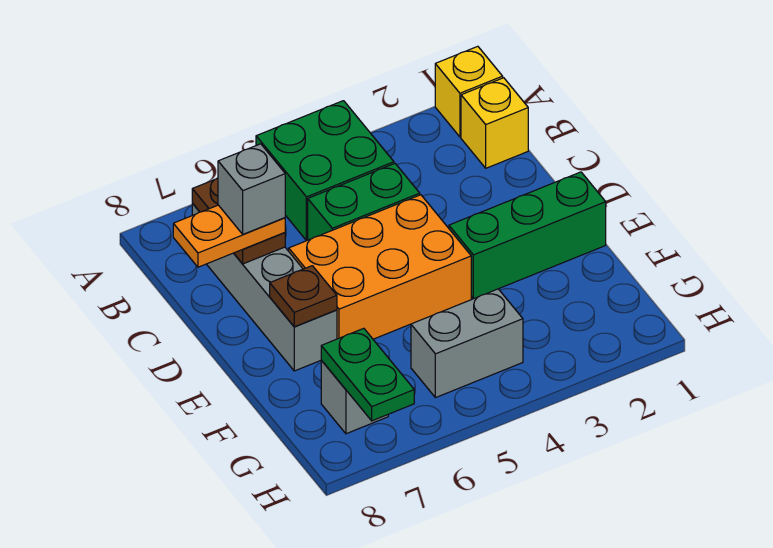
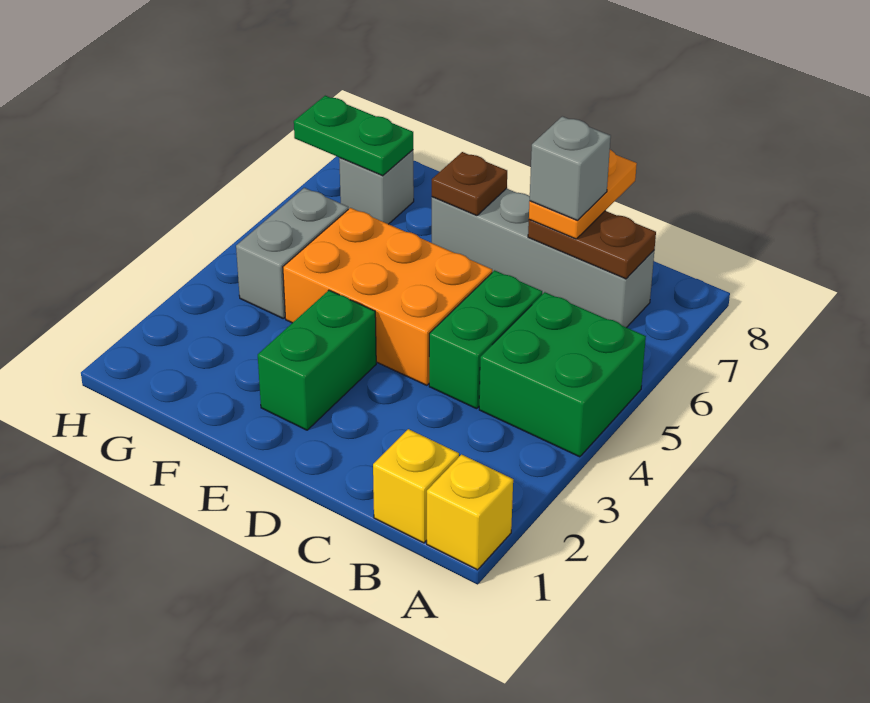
orange brick D4:E6 level 1 -> orange brick D4:F5 level 1
green brick E1:E3 level 1 -> green brick E2:E3 level 1

